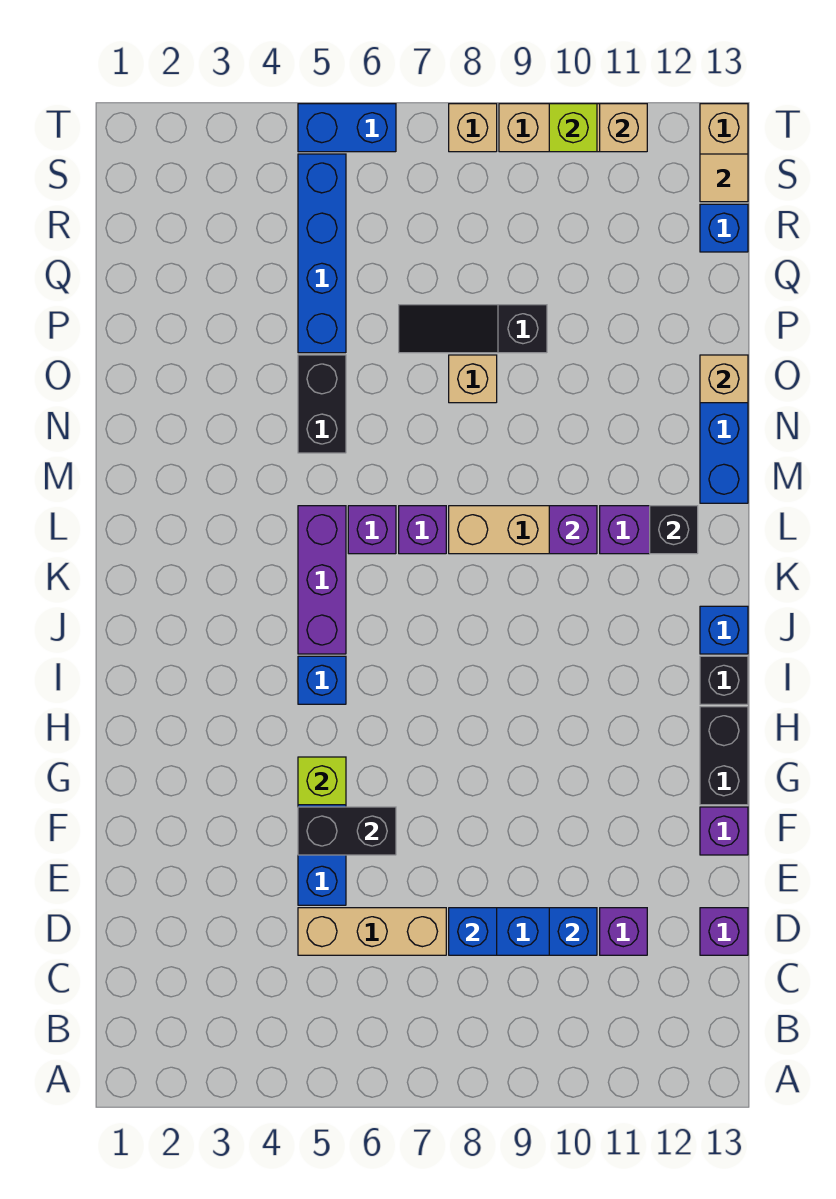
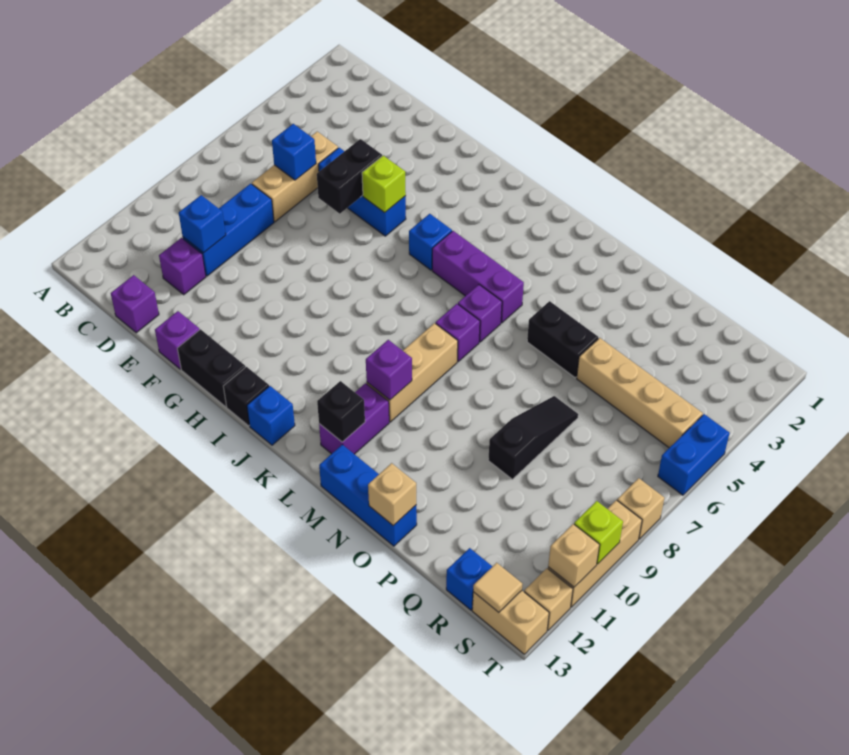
blue brick D8 level 2 -> blue brick D6 level 2
tan brick O8 level 1 -> tan brick T12 level 1
blue brick P5:S5 level 1 -> tan brick P5:S5 level 1

